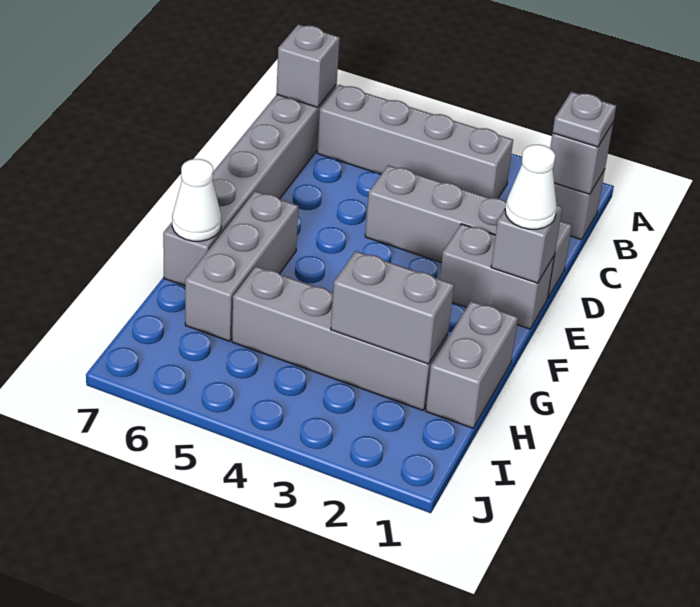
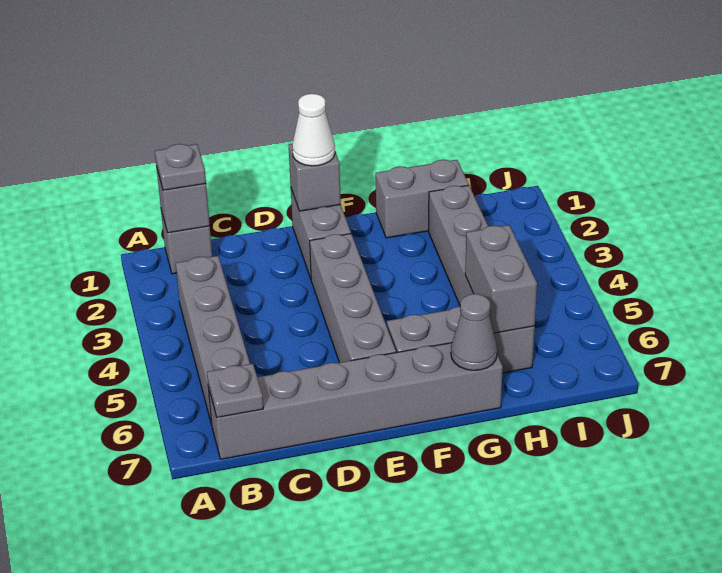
grey brick B7 level 2 -> grey plate B7 level 2
grey brick D1:D4 level 1 -> grey brick E3:E6 level 1
white cone G7 level 2 -> grey cone G7 level 2
grey brick H2:H3 level 2 -> grey brick H5:H6 level 2

